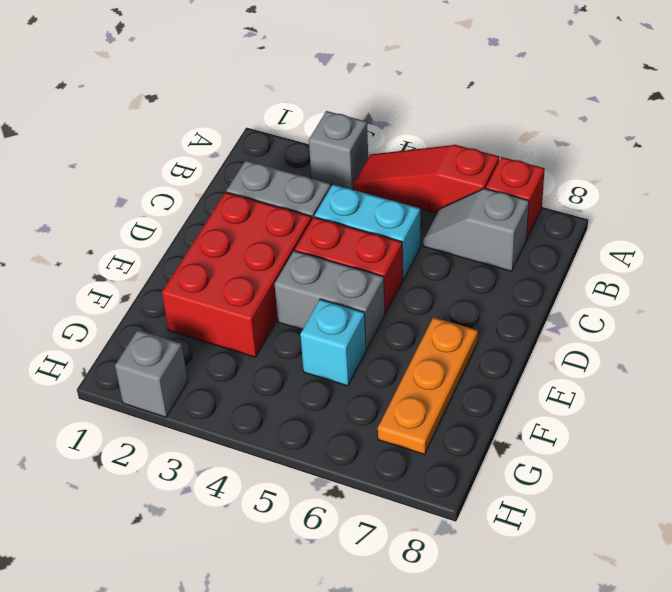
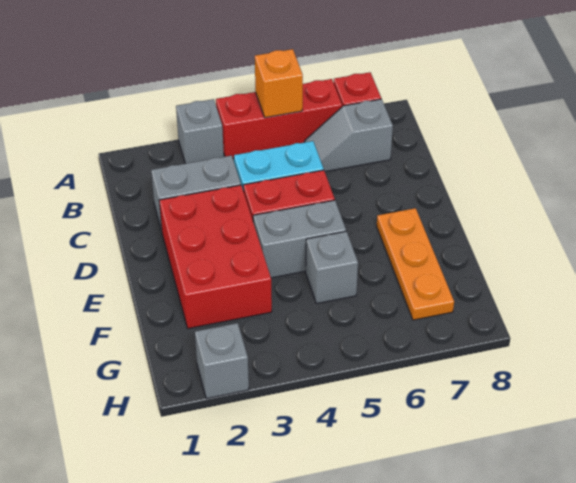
red slope A4:A6 level 1 top 6 -> red brick A4:A6 level 1
none -> orange brick A5 level 2
cyan brick F5 level 1 -> grey brick F5 level 1

